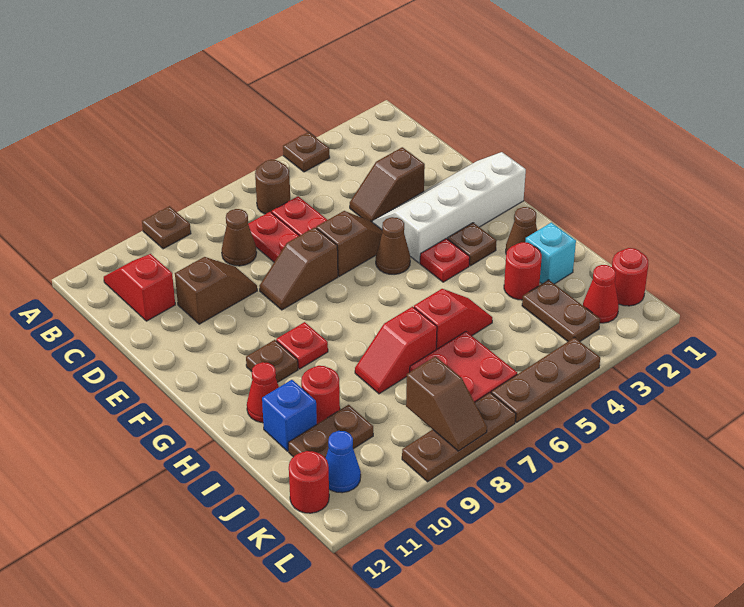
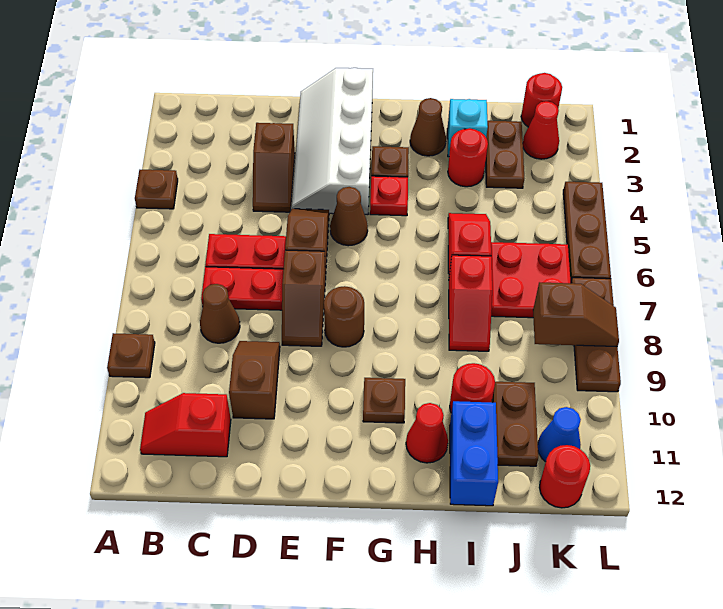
brown round brick B6 level 1 -> brown round brick F8 level 1
red plate G9 level 1 -> none
blue brick I11 level 1 -> blue brick I11:I12 level 1
brown plate J3:K3 level 1 -> brown plate J2:J3 level 1

